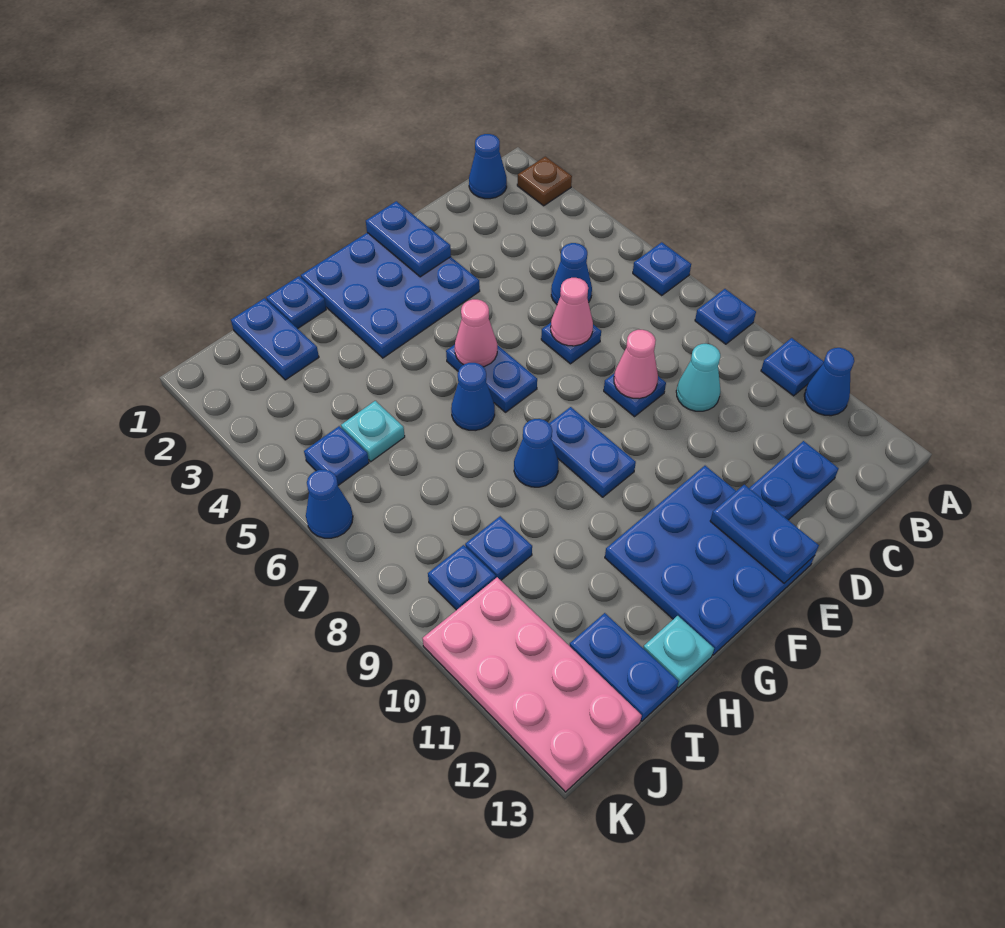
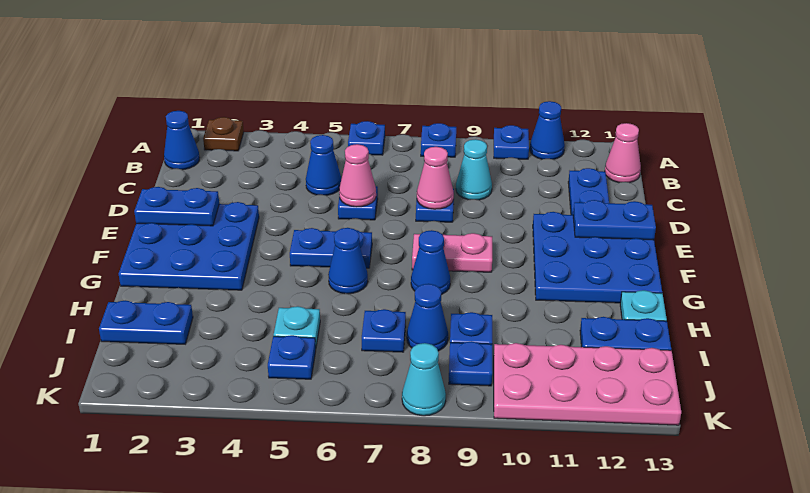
pink cone F5 level 2 -> pink cone B13 level 1
blue plate F8:F9 level 1 -> pink plate F8:F9 level 1
blue plate H1 level 1 -> blue plate I7 level 1
blue cone K6 level 1 -> blue cone I8 level 1
none -> cyan cone K8 level 1

